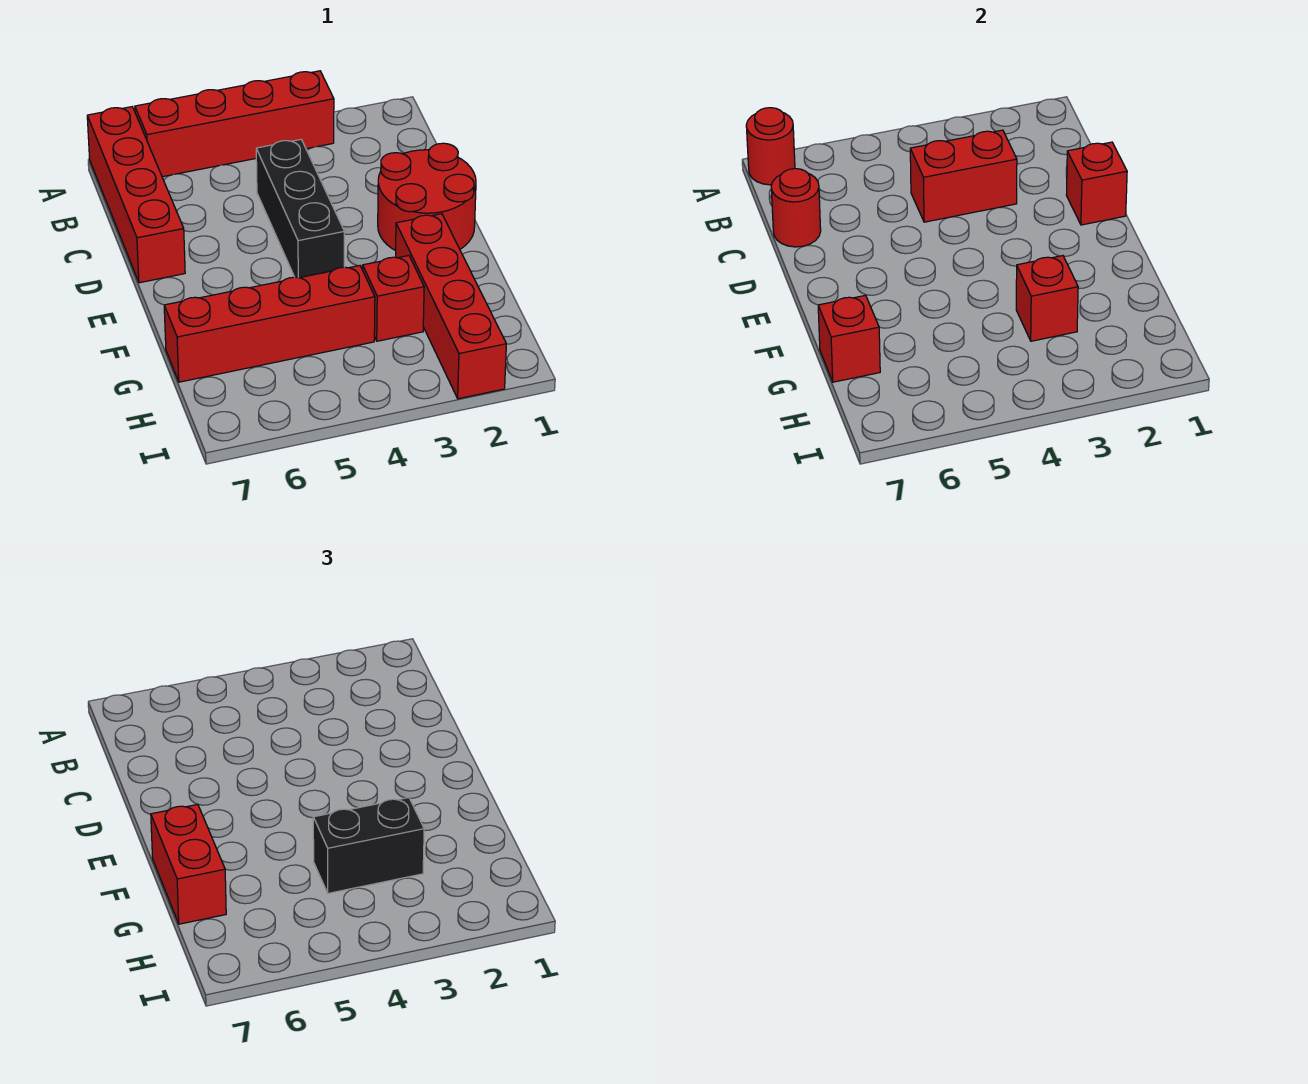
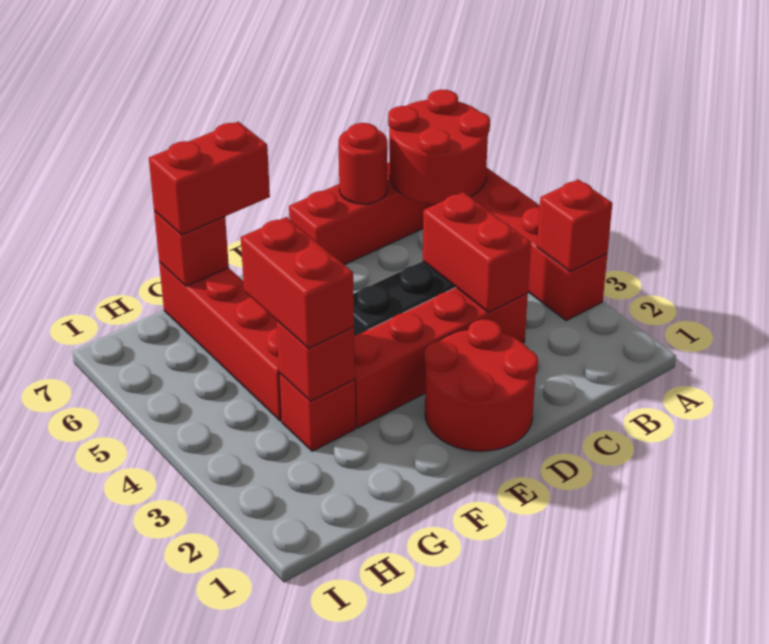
red round brick A7 level 2 -> red round brick A6:B7 level 2
red brick D1 level 2 -> red brick A3 level 2
red brick F2:I2 level 1 -> red brick C3:F3 level 1
black brick G3:G4 level 3 -> red brick G3:G4 level 3

